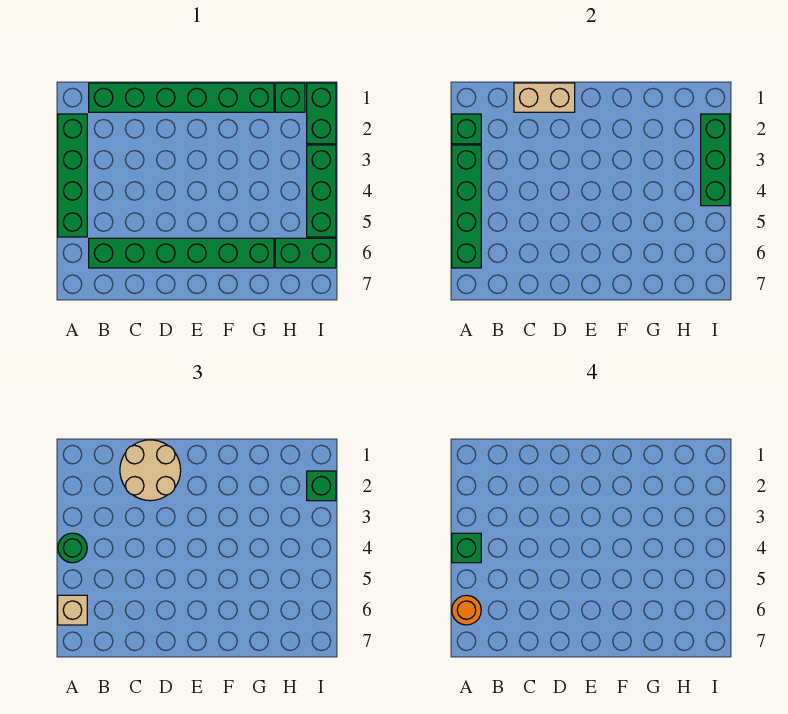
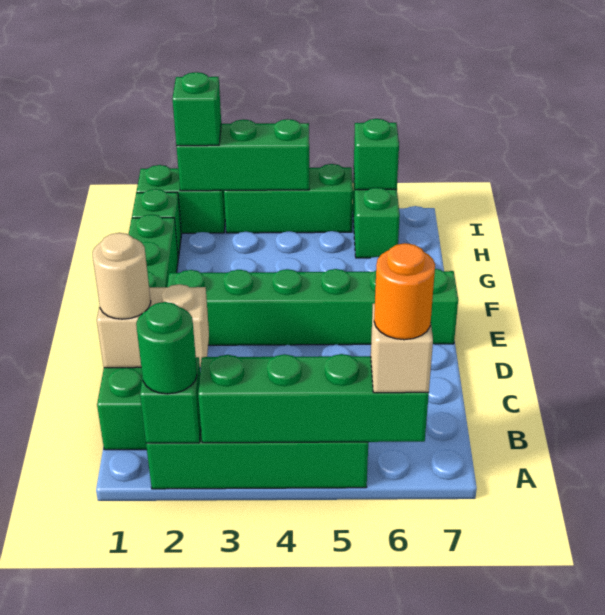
green round brick A4 level 3 -> green round brick A2 level 3
green brick A4 level 4 -> green brick I6 level 2
green brick B6:G6 level 1 -> green brick E2:E7 level 1
tan brick C1:D1 level 2 -> tan brick C1:C2 level 2
tan round brick C1:D2 level 3 -> tan round brick C1 level 3

